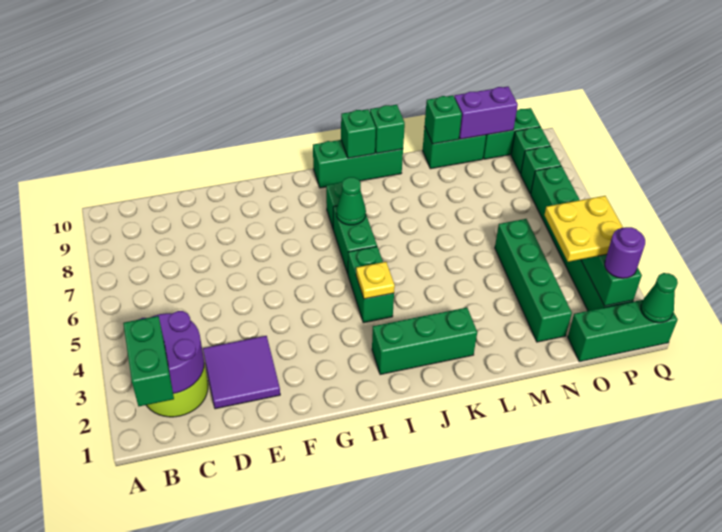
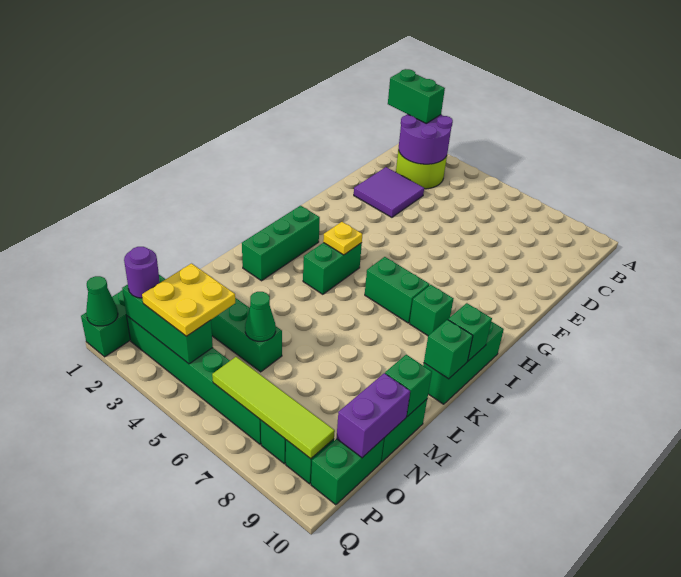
green brick I4:I5 level 1 -> green brick I4:J4 level 1
green cone I7 level 2 -> green cone N5 level 2
none -> lime tile P6:P9 level 2

